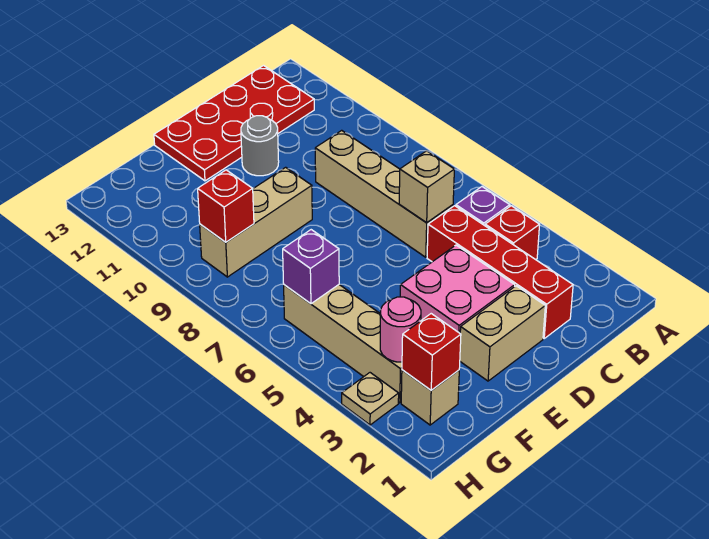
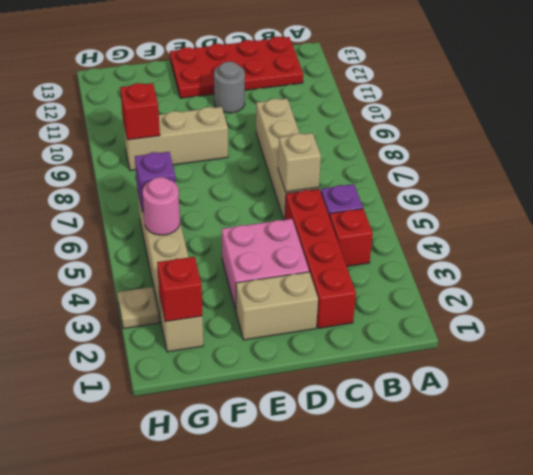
pink round brick G3 level 2 -> pink round brick G5 level 2

